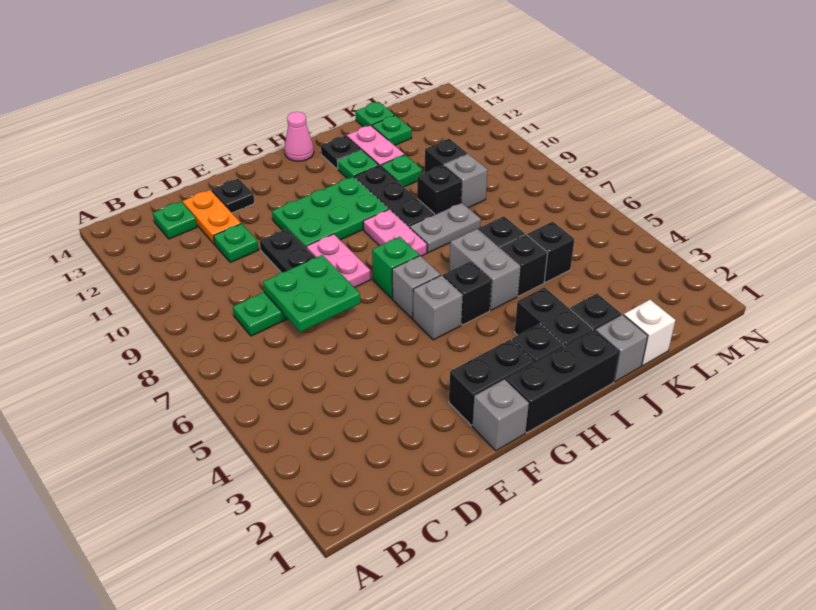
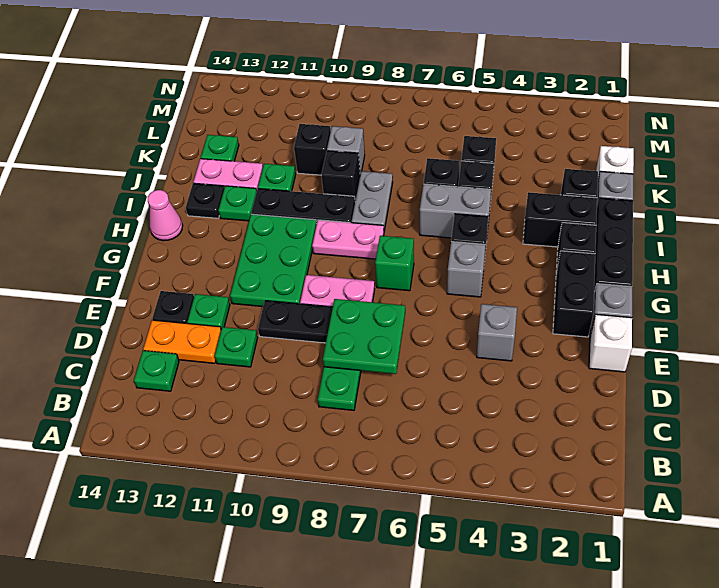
none -> white brick E1 level 1
grey brick G6 level 1 -> grey brick E4 level 1
green plate K14 level 1 -> green plate E12 level 1

